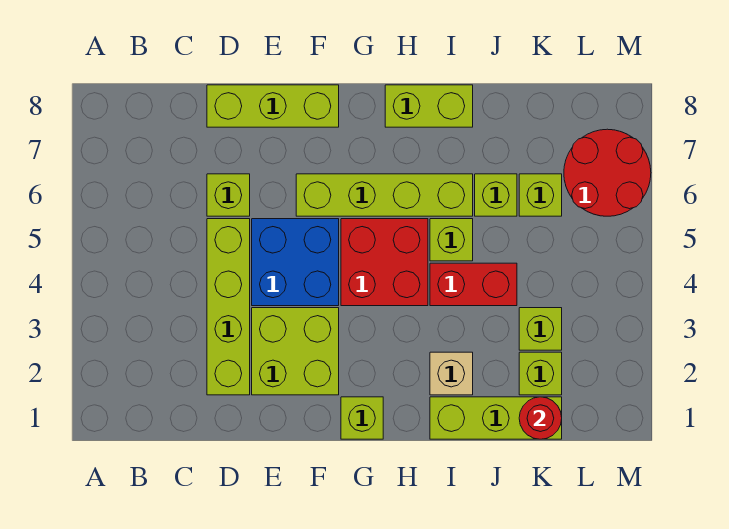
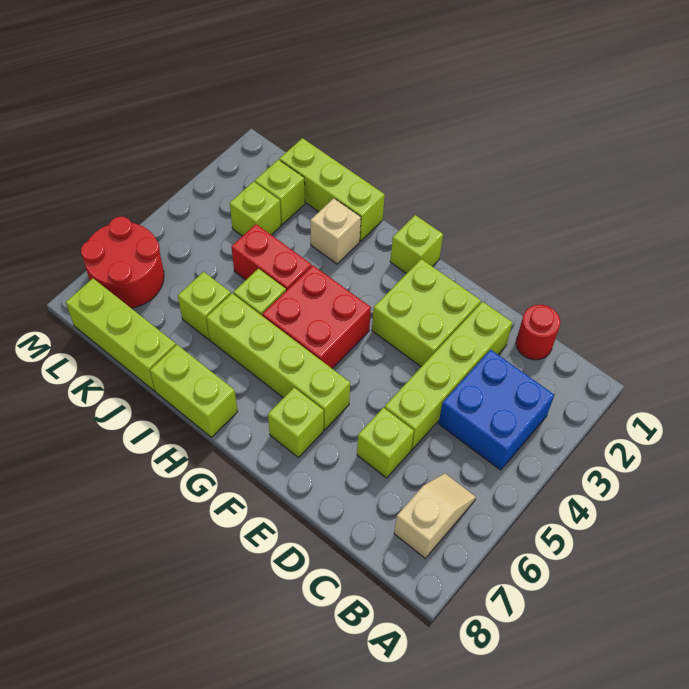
none -> tan slope B6:B7 level 1 top 7
lime brick D8:F8 level 1 -> lime brick J8:L8 level 1
blue brick E4:F5 level 1 -> blue brick B3:C4 level 1
red round brick K1 level 2 -> red round brick C1 level 1
lime brick K6 level 1 -> lime brick F7 level 1

